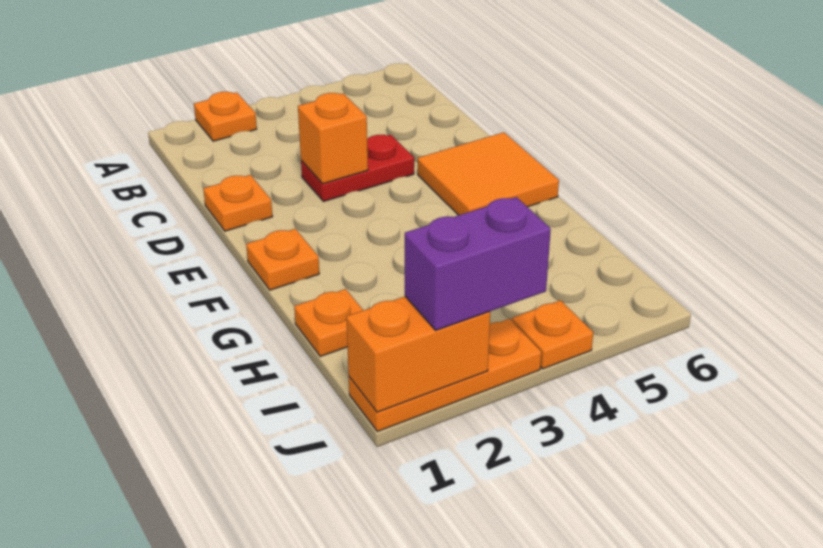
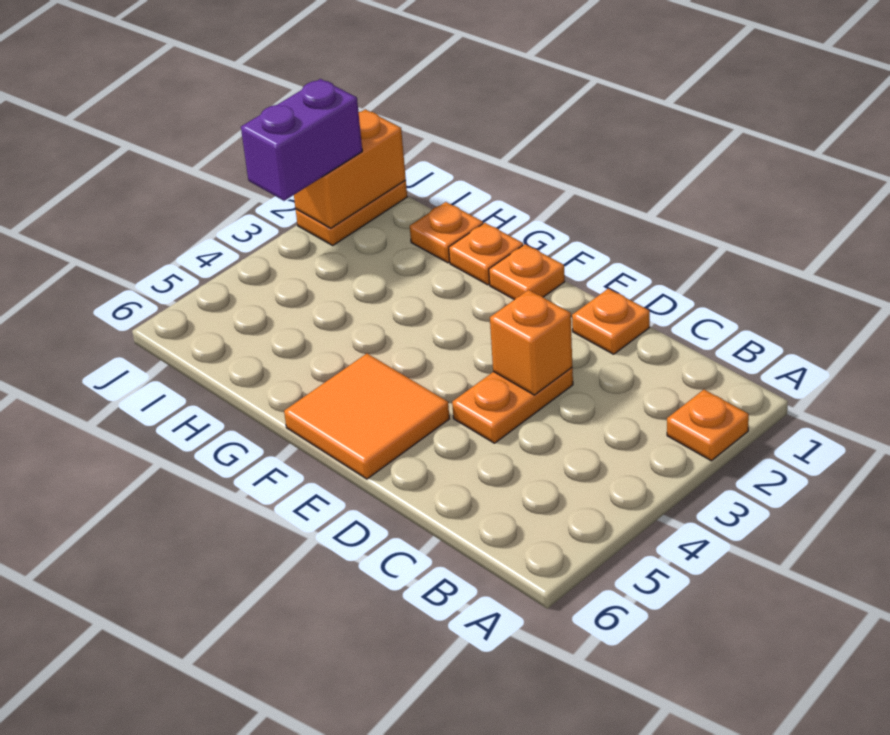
red plate D3:D4 level 1 -> orange plate D3:D4 level 1
orange plate J1:J3 level 1 -> orange plate J1:J2 level 1
orange plate J4 level 1 -> orange plate G1 level 1

